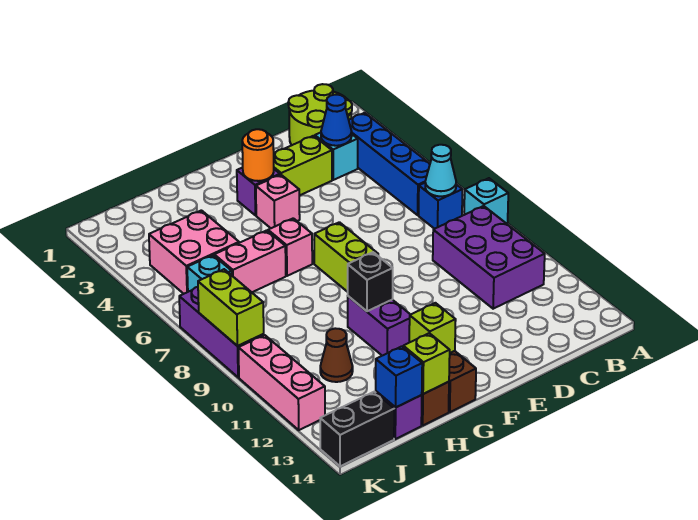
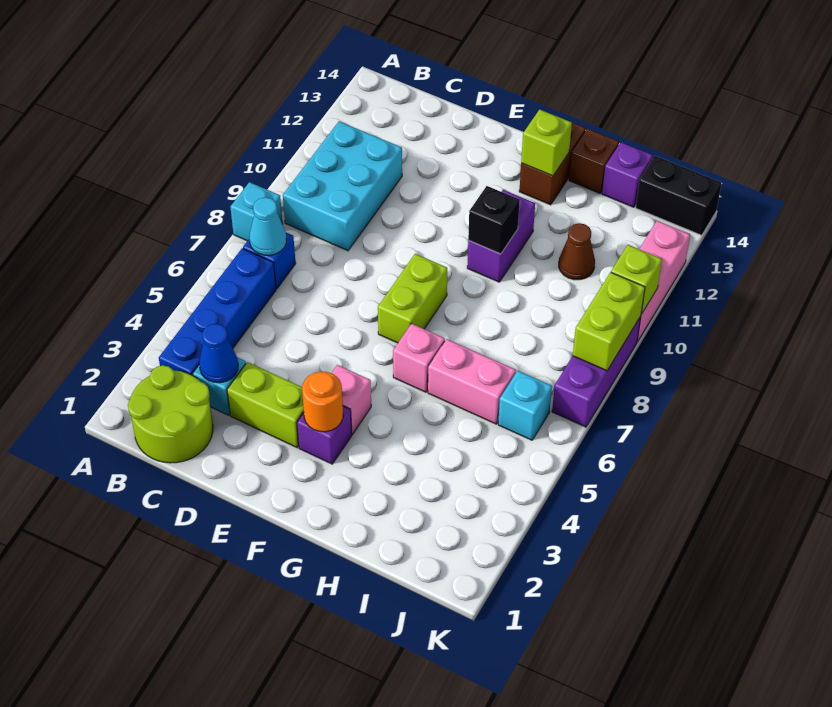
purple brick B9:C11 level 1 -> cyan brick B9:C11 level 1
lime brick H14 level 2 -> lime brick K10 level 2
pink brick I4:J5 level 1 -> none
blue brick I14 level 2 -> none

